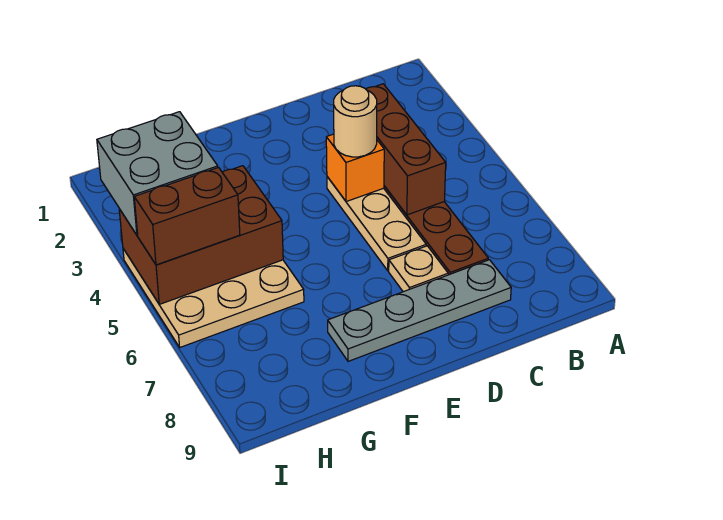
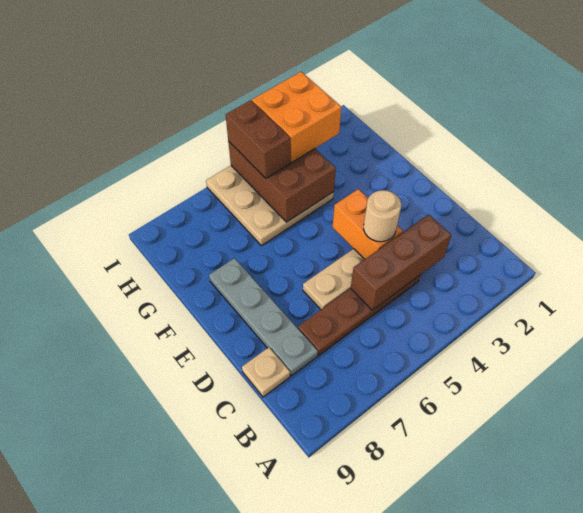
orange brick D4 level 2 -> orange brick D4:E4 level 2
tan plate D7 level 1 -> tan plate C9 level 1
grey brick H3:I4 level 3 -> orange brick H3:I4 level 3

